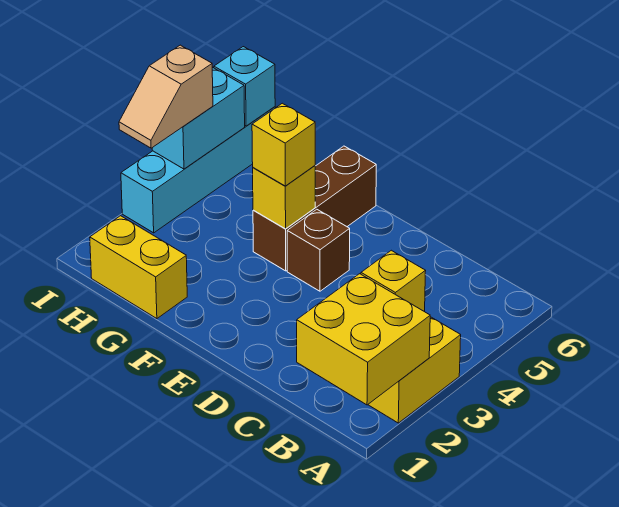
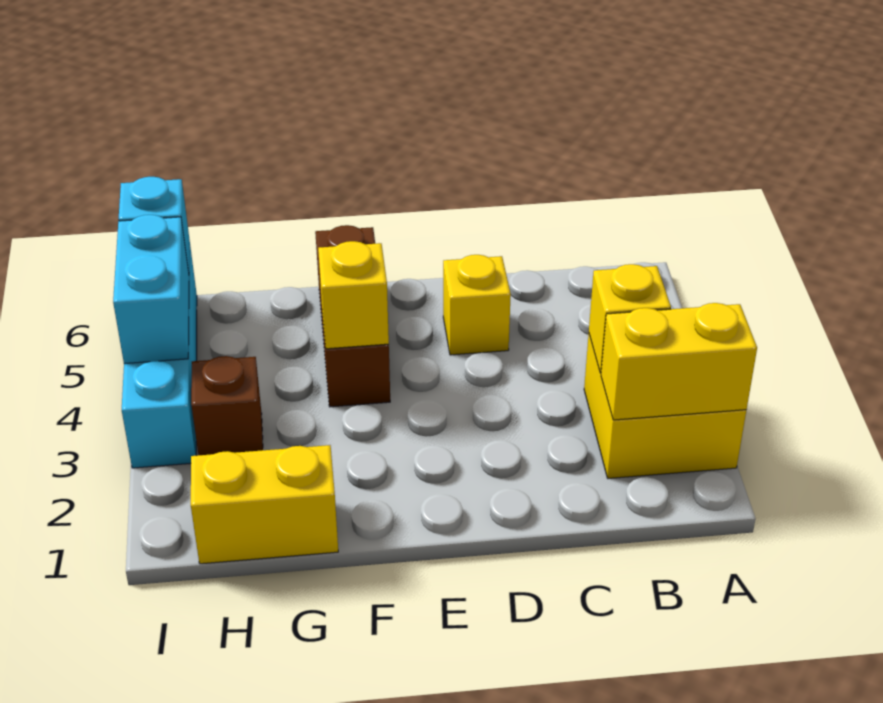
yellow brick A1:B2 level 2 -> yellow brick A2:B2 level 2
brown brick E4 level 1 -> brown brick H3 level 1
yellow brick F4 level 3 -> yellow brick D5 level 1
tan slope I3:I4 level 3 top 4 -> none

